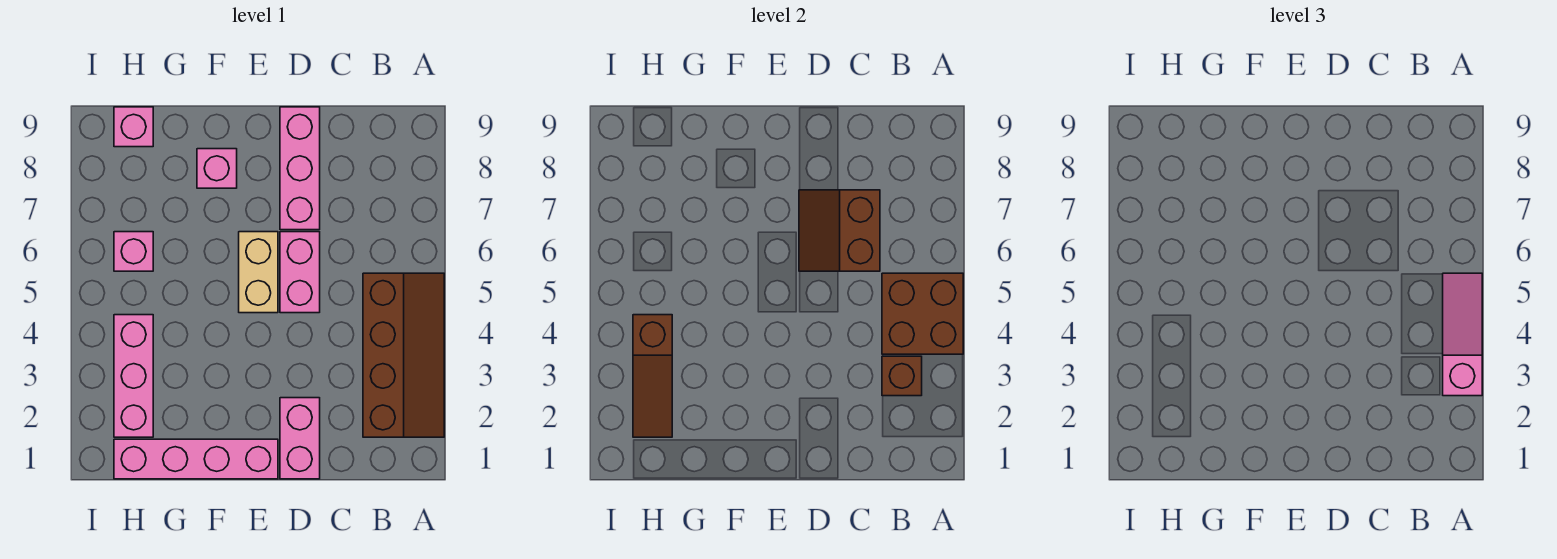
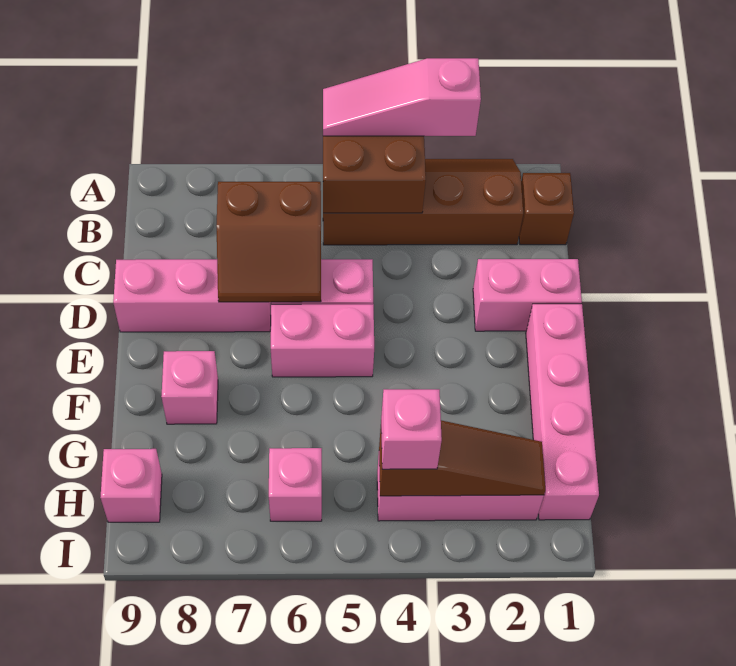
brown brick B3 level 2 -> brown brick B1 level 1
tan brick E5:E6 level 1 -> pink brick E5:E6 level 1
none -> pink brick H4 level 3

